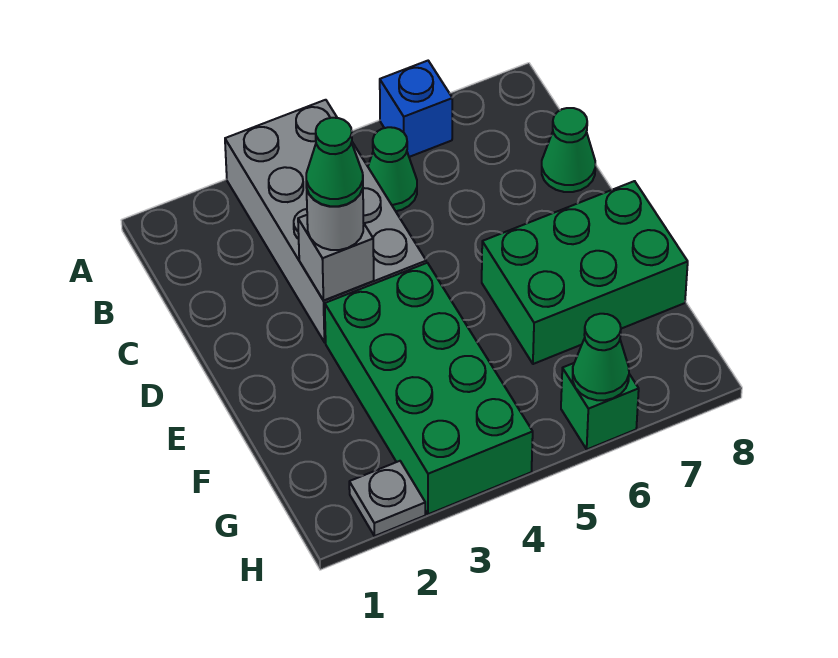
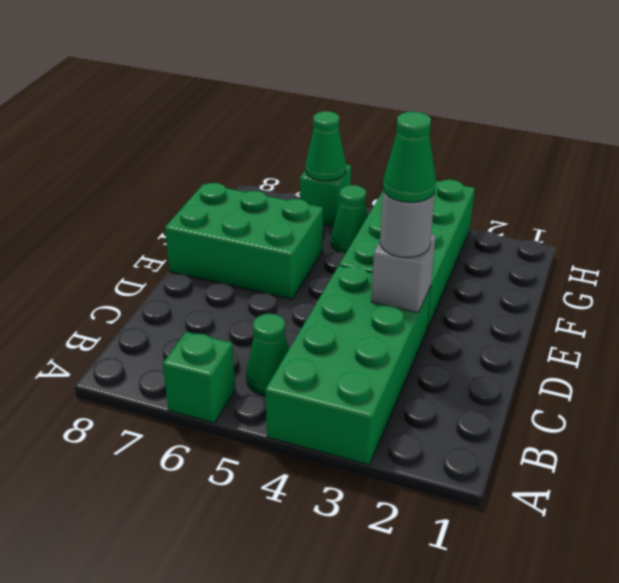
grey brick A3:D4 level 1 -> green brick A3:D4 level 1
blue brick A6 level 1 -> green brick A6 level 1
green cone C8 level 1 -> green cone G5 level 1
grey plate H2 level 1 -> none

